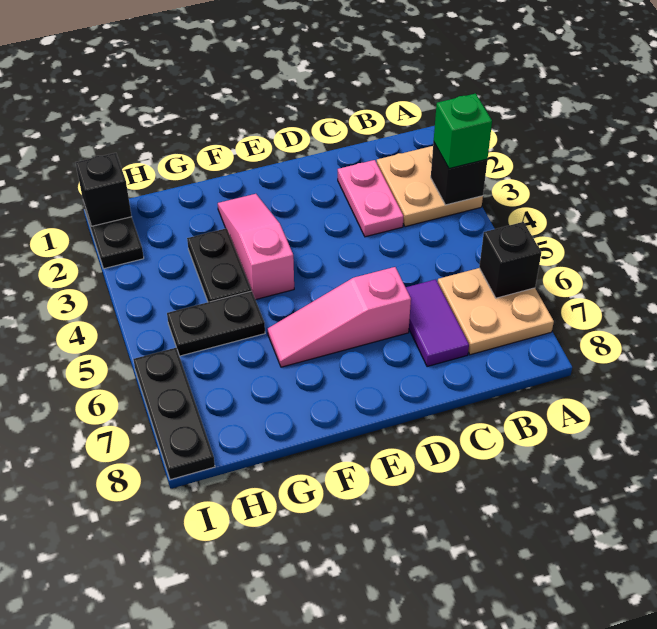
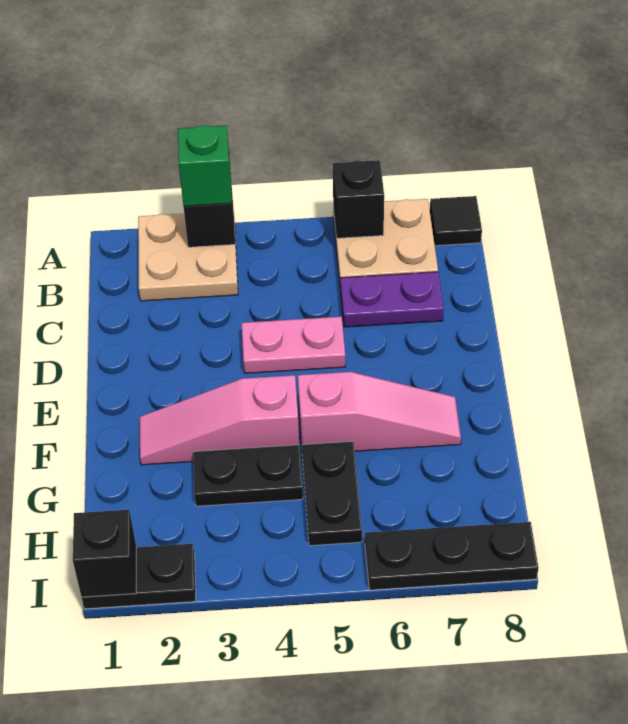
none -> black tile A8 level 1
pink plate C2:C3 level 1 -> pink plate D4:D5 level 1
purple tile C6:C7 level 1 -> purple plate C6:C7 level 1
pink slope D6:F6 level 1 top D -> pink slope F5:F7 level 1 top 5

